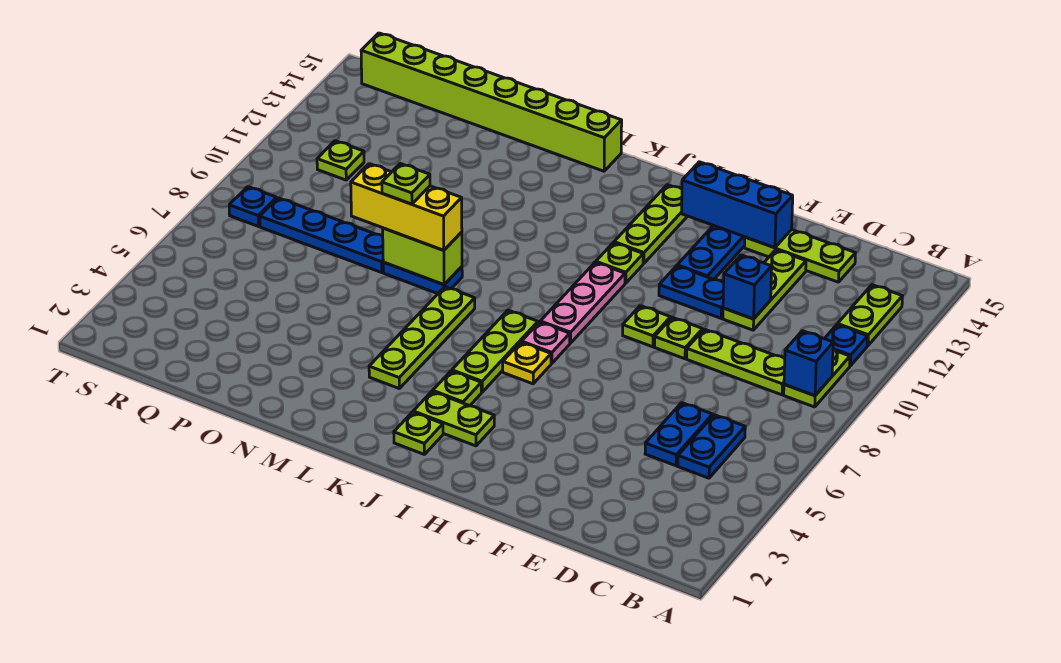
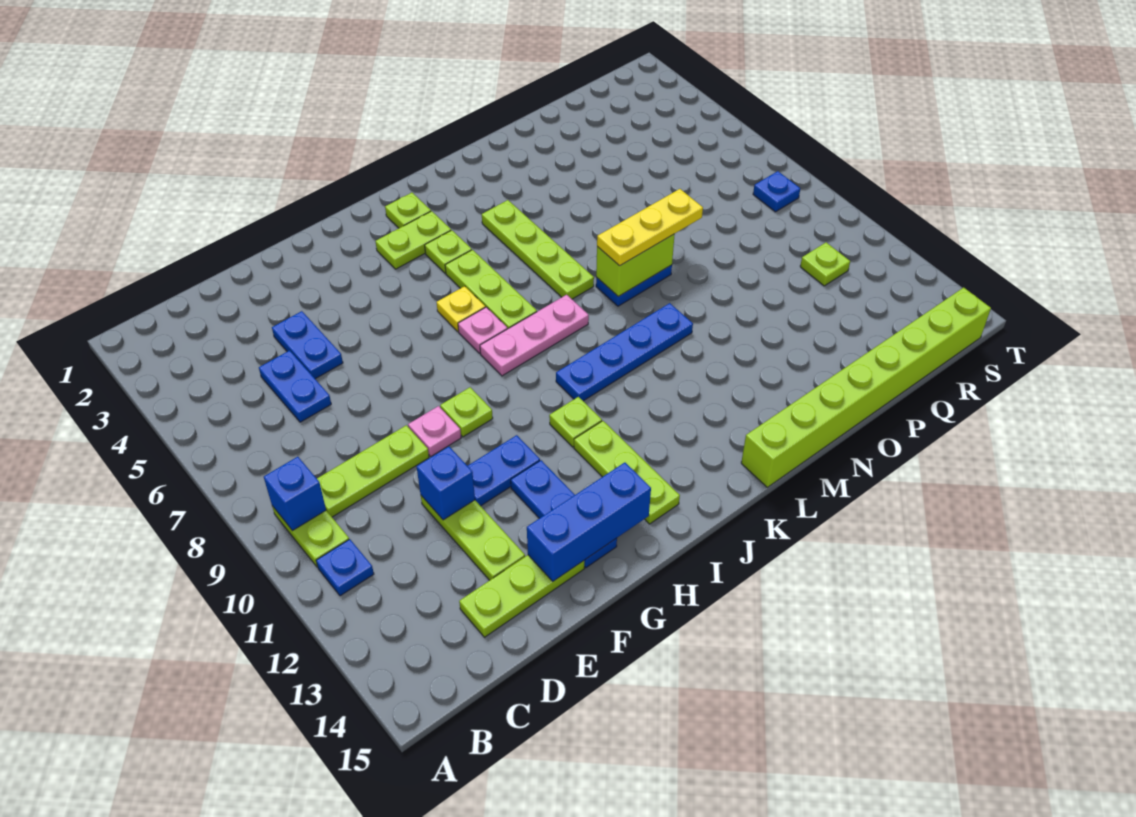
lime plate B12:B13 level 1 -> none
blue plate C5:C6 level 1 -> blue plate E4:E5 level 1
lime plate F9 level 1 -> pink plate F9 level 1
pink plate I8:I10 level 1 -> pink plate I8:K8 level 1
yellow brick M8:O8 level 3 -> yellow plate M8:O8 level 3
lime plate N8 level 4 -> none
blue plate O8:R8 level 1 -> blue plate J10:M10 level 1

